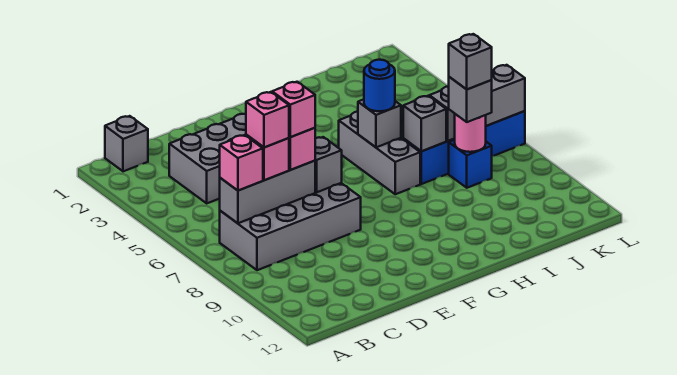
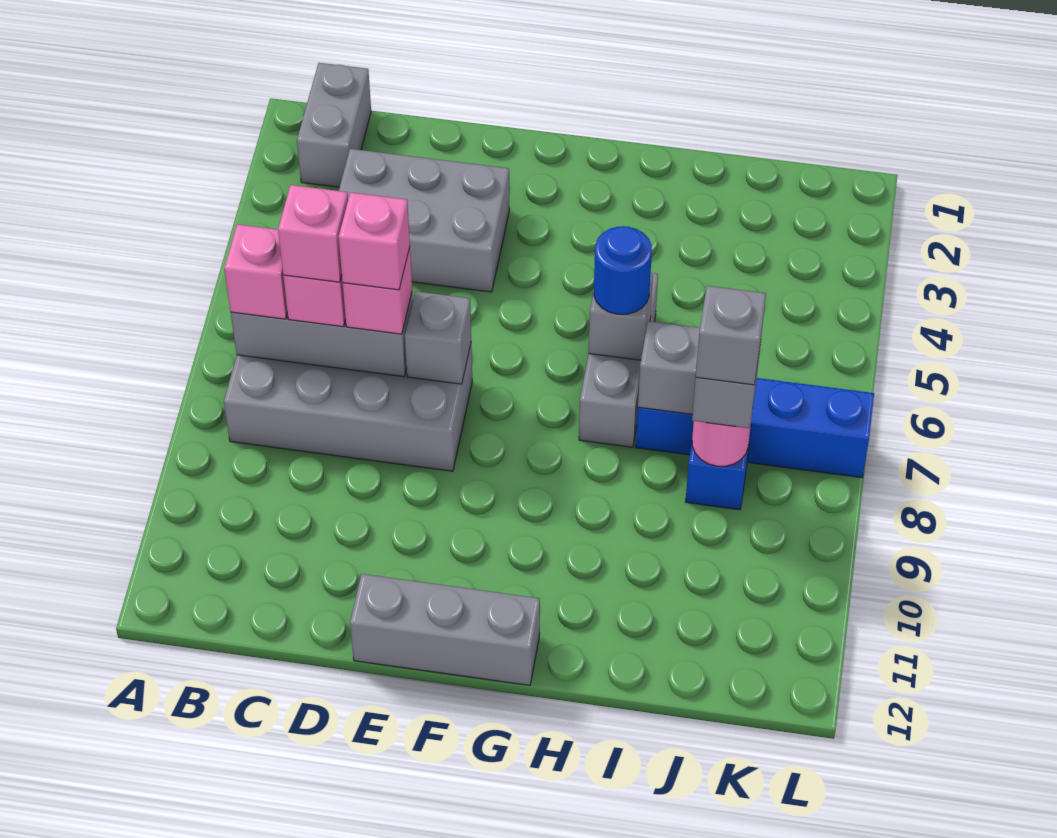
grey brick B1 level 1 -> grey brick B1:B2 level 1
grey brick J7:L7 level 2 -> grey brick E12:G12 level 1

